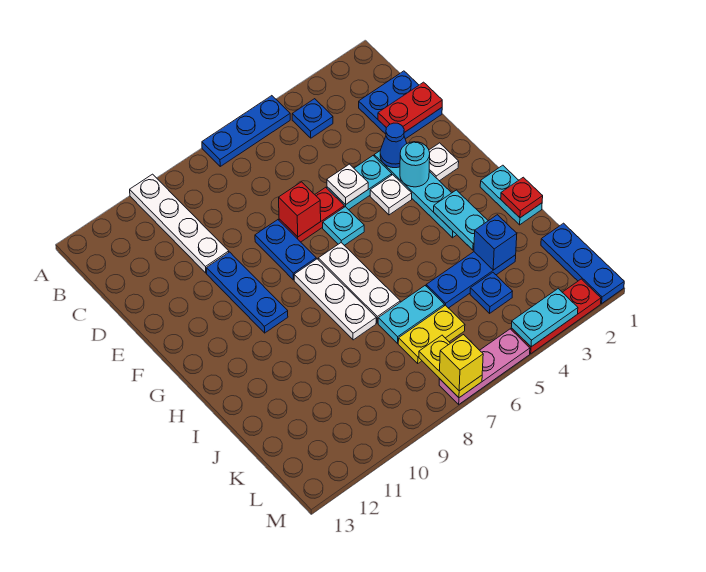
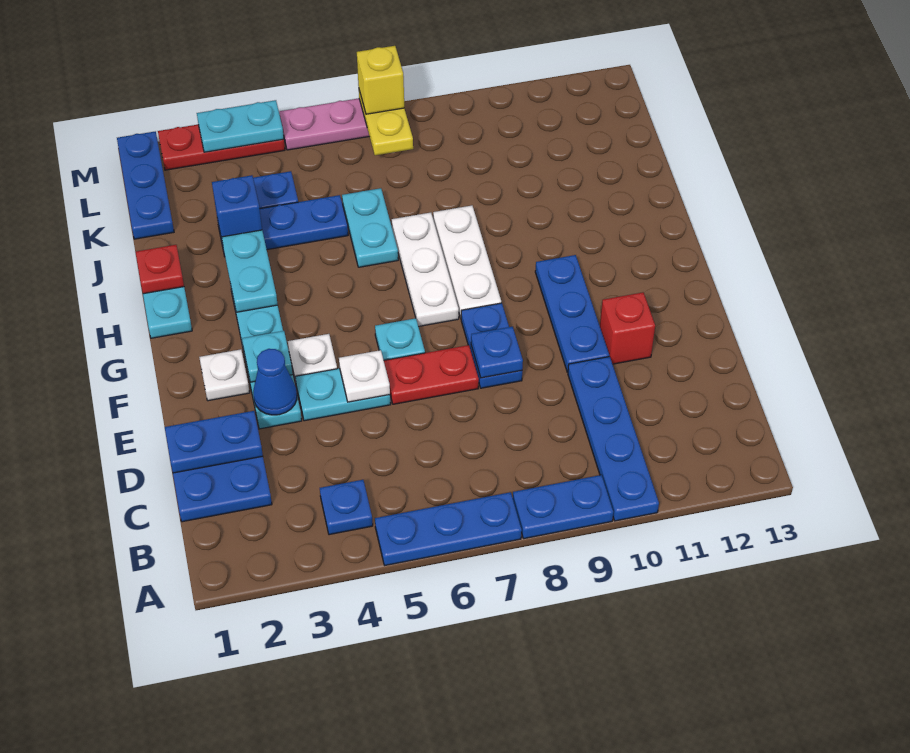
none -> blue plate A8:A9 level 1
white plate A10:D10 level 1 -> blue plate A10:D10 level 1
red plate D1:D2 level 2 -> blue plate D1:D2 level 2
red brick E7 level 2 -> red brick E11 level 1
none -> blue plate E8 level 2
cyan round brick F3 level 2 -> cyan plate F3 level 2
cyan plate J6:J7 level 1 -> cyan plate I6:J6 level 1
yellow plate K6:K7 level 1 -> none

